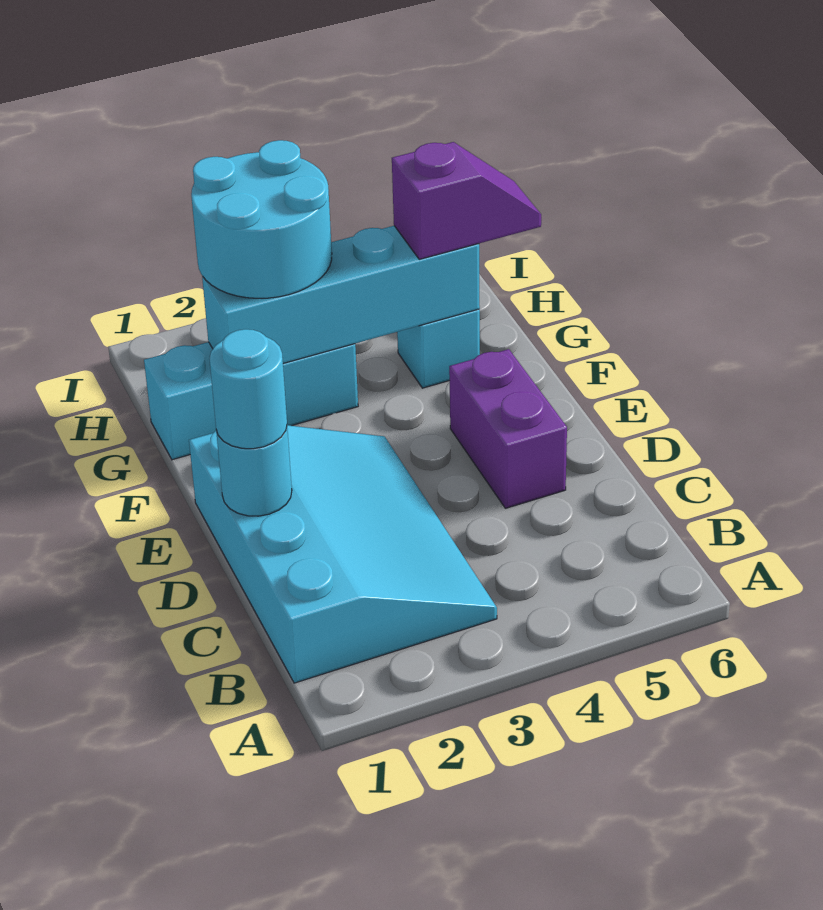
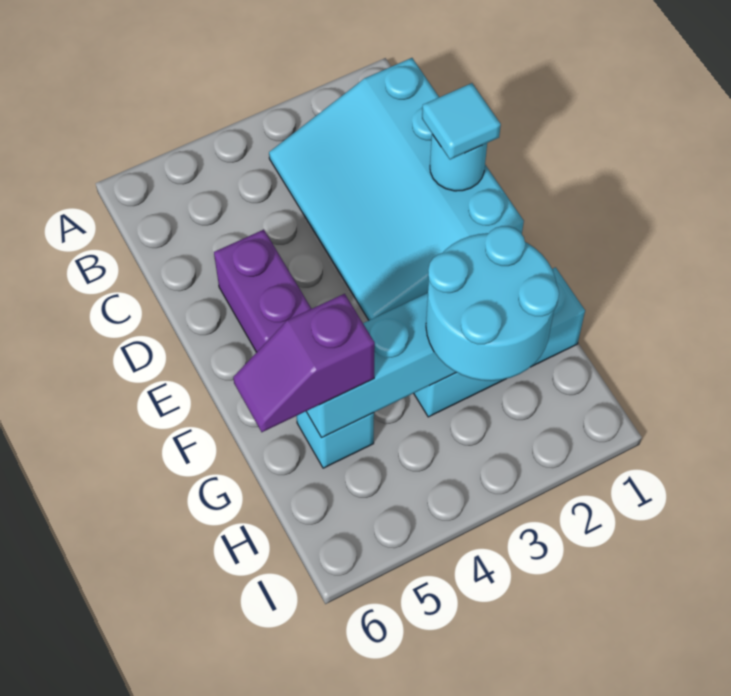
cyan round brick D1 level 3 -> cyan tile D1 level 3

